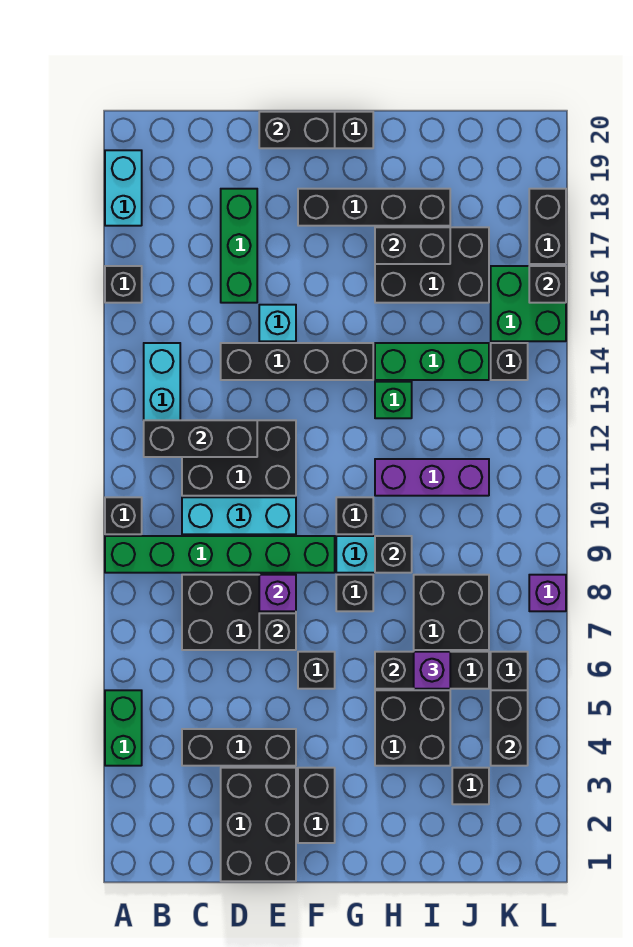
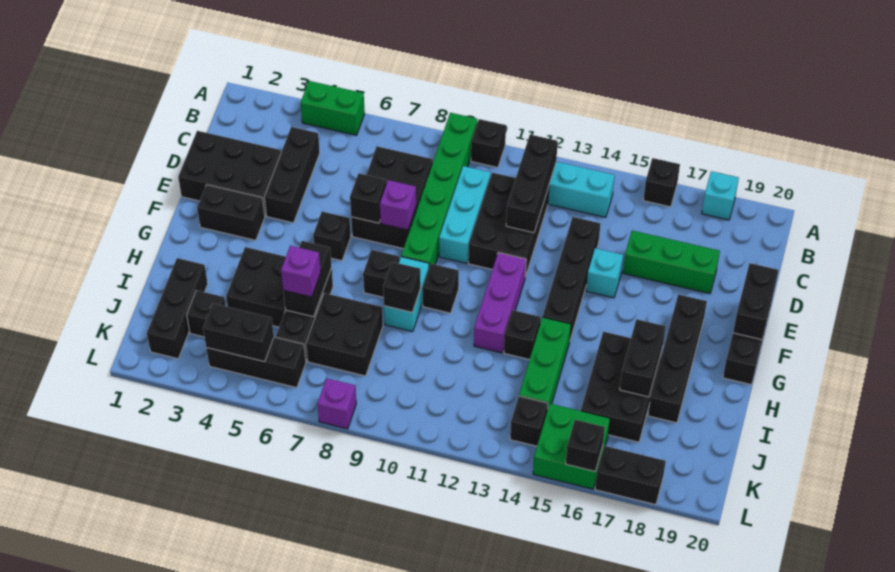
cyan brick A18:A19 level 1 -> cyan brick A18 level 1
purple brick H11:J11 level 1 -> purple brick F12:H12 level 1
green brick H13 level 1 -> black brick H13 level 1
none -> black brick I2:K2 level 1

